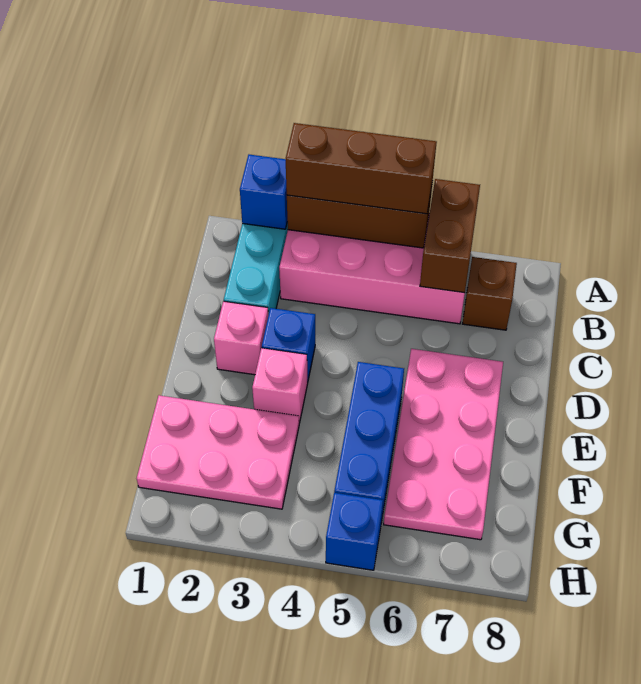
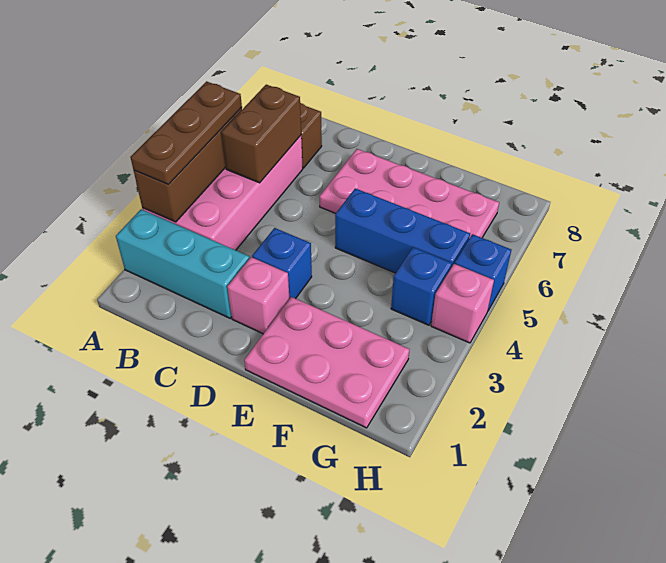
blue brick A2 level 2 -> blue brick G4 level 1
brown brick A3:A5 level 3 -> brown plate A3:A5 level 3
brown brick A6:B6 level 2 -> brown brick B5:B6 level 2
pink brick E3 level 1 -> pink brick H4 level 1
pink plate F1:G3 level 1 -> pink plate E1:G2 level 1

